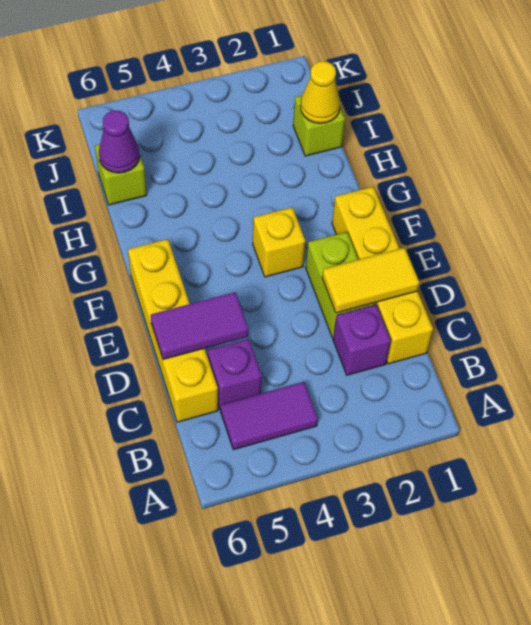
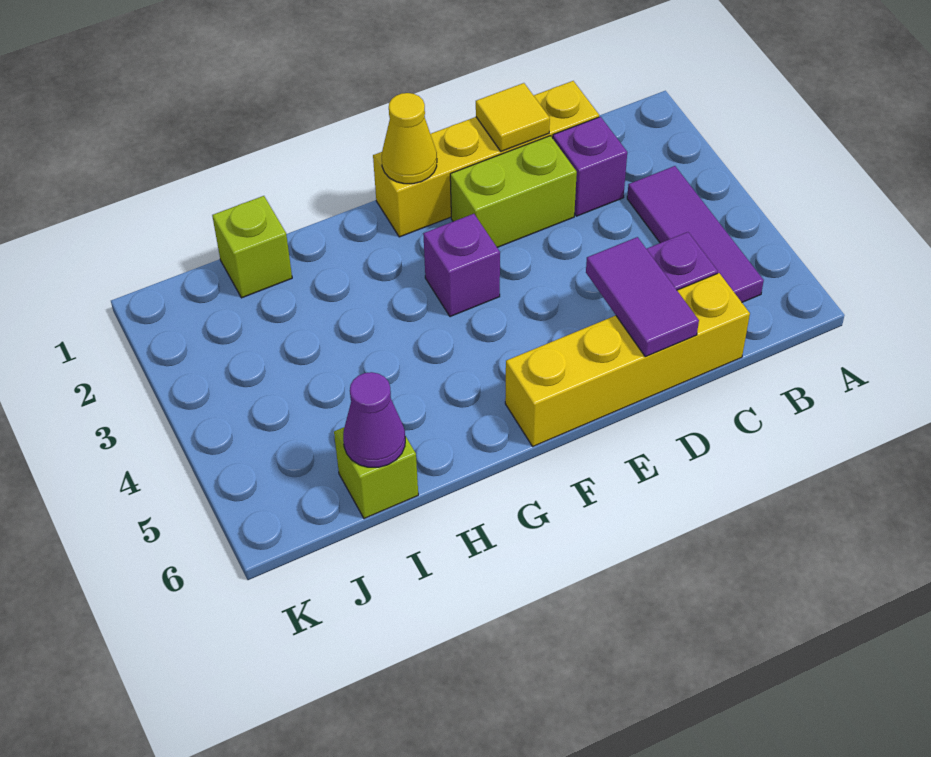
purple tile B4:B5 level 1 -> purple tile B3:B5 level 1
yellow tile D1:D2 level 2 -> yellow tile D1 level 2
yellow brick F3 level 1 -> purple brick F3 level 1
yellow cone I1 level 2 -> yellow cone F1 level 2

